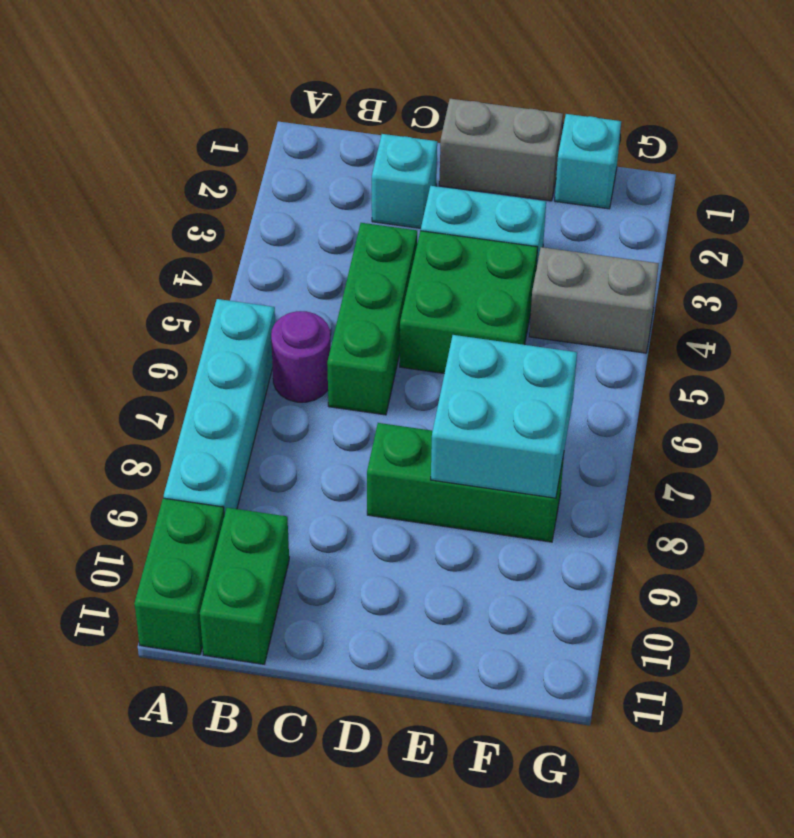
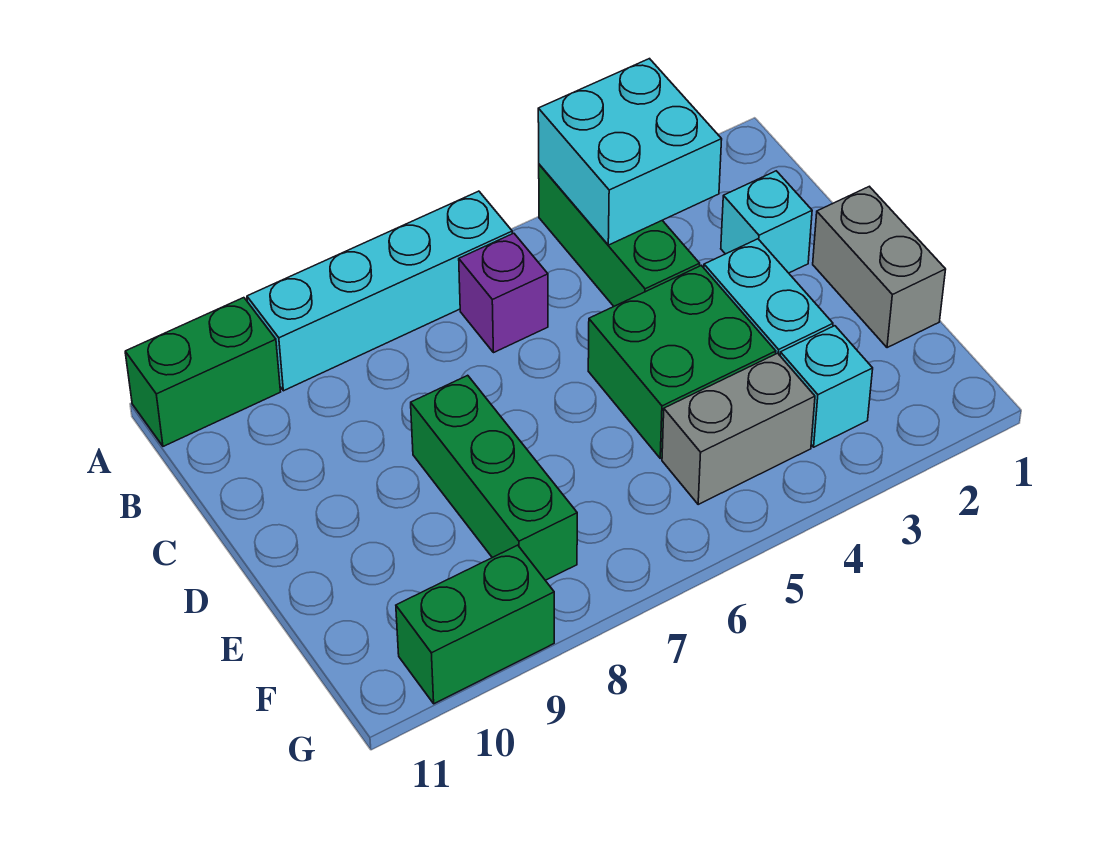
purple round brick B6 level 1 -> purple brick B6 level 1
green brick B10:B11 level 1 -> green brick G9:G10 level 1
green brick C4:C6 level 1 -> green brick A4:C4 level 1
cyan brick E7:F8 level 2 -> cyan brick A3:B4 level 2
cyan brick F1 level 1 -> cyan brick F3 level 1
grey brick F4:G4 level 1 -> grey brick F4:F5 level 1

